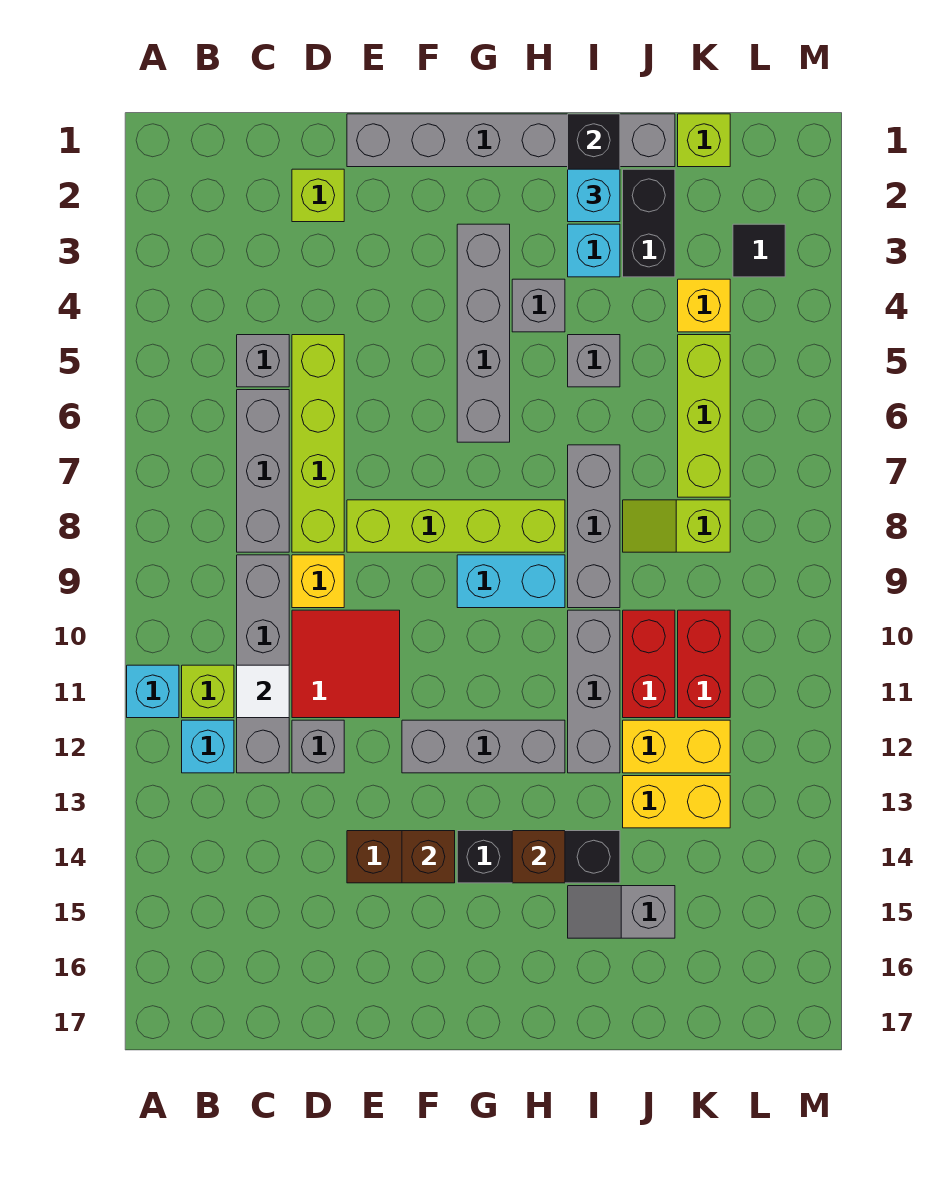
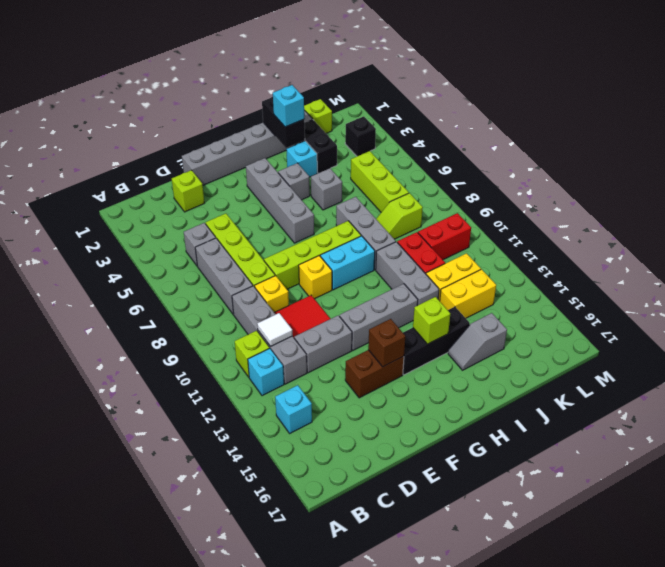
cyan brick A11 level 1 -> cyan brick B14 level 1
grey brick D12 level 1 -> grey brick D12:E12 level 1
brown brick H14 level 2 -> lime brick H14 level 2
yellow brick K4 level 1 -> yellow brick F9 level 1
red brick K10:K11 level 1 -> red brick K10:L10 level 1
black tile L3 level 1 -> black brick L3 level 1

